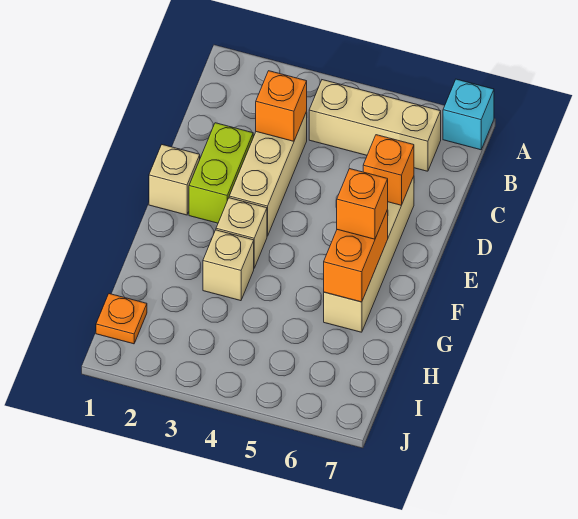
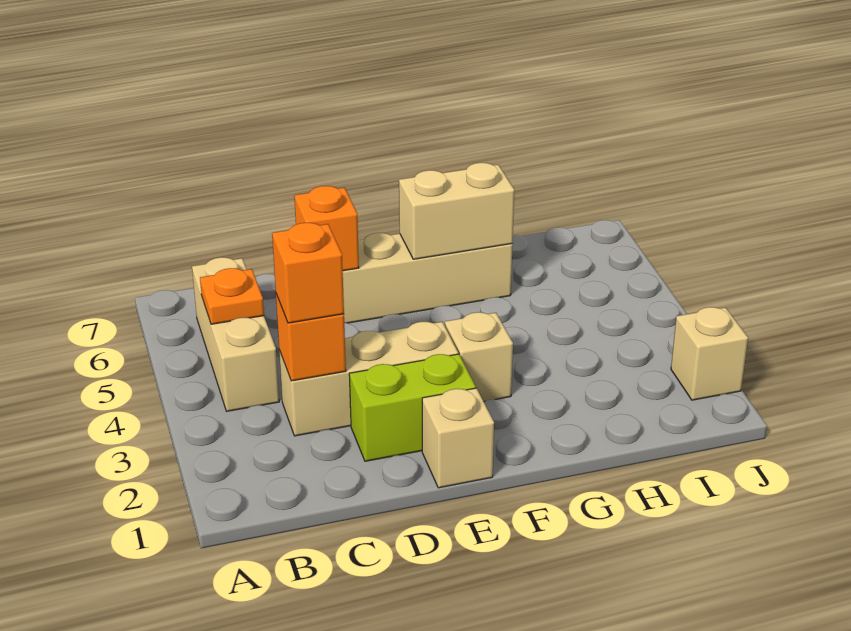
cyan brick A7 level 1 -> none
orange brick F6:G6 level 2 -> tan brick F6:G6 level 2
orange brick F6 level 3 -> orange brick C3 level 3
tan brick G3 level 1 -> tan brick J2 level 1
orange plate I1 level 1 -> orange plate B5 level 2

